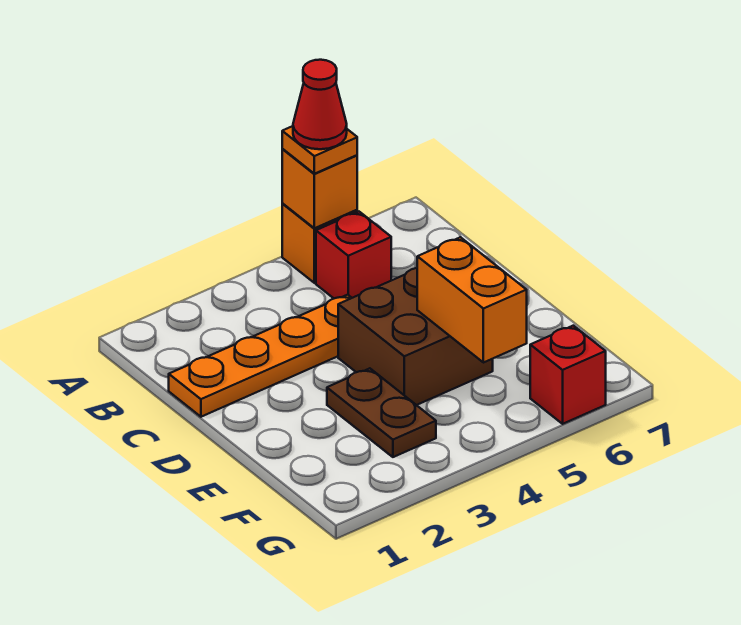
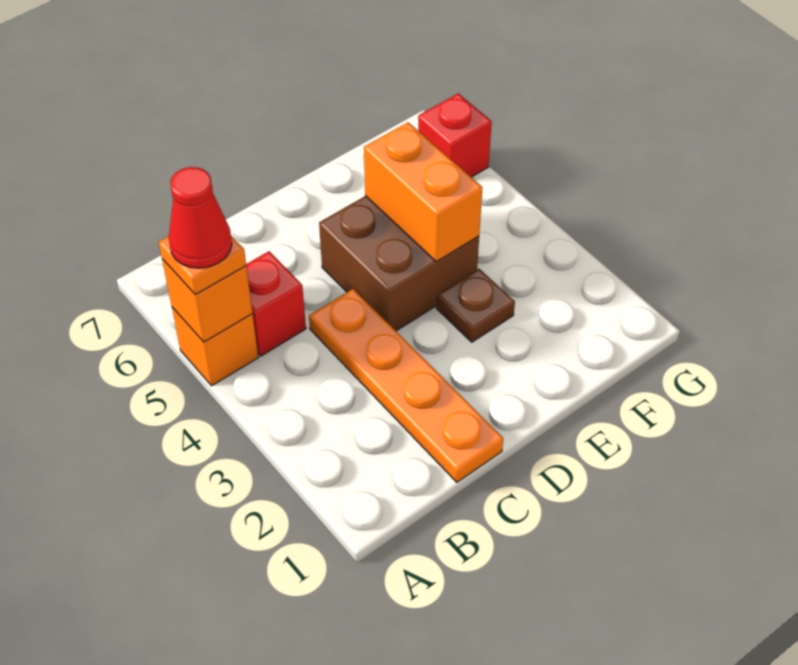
brown plate E3:F3 level 1 -> brown plate E3 level 1
orange brick E5:F5 level 2 -> orange brick E4:E5 level 2

